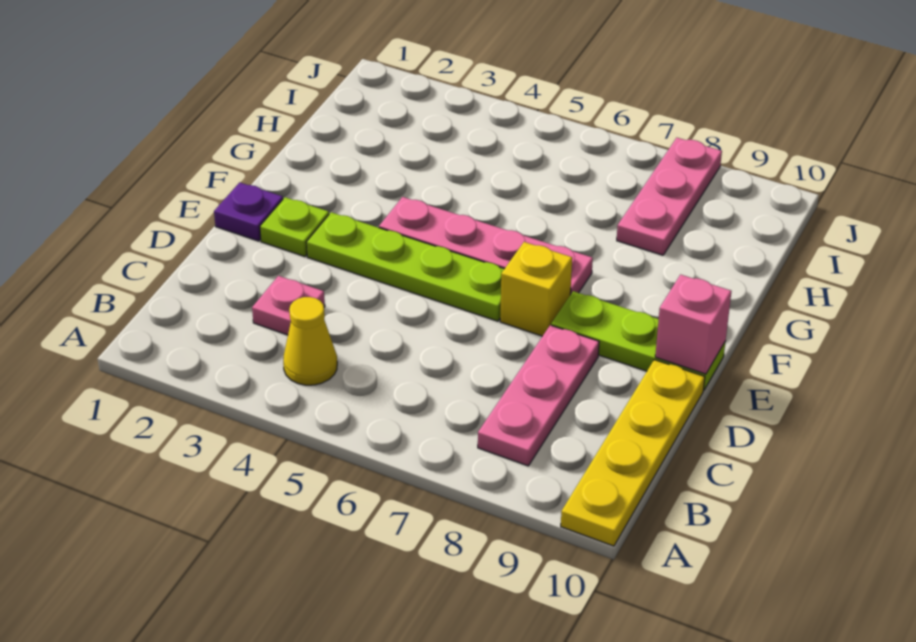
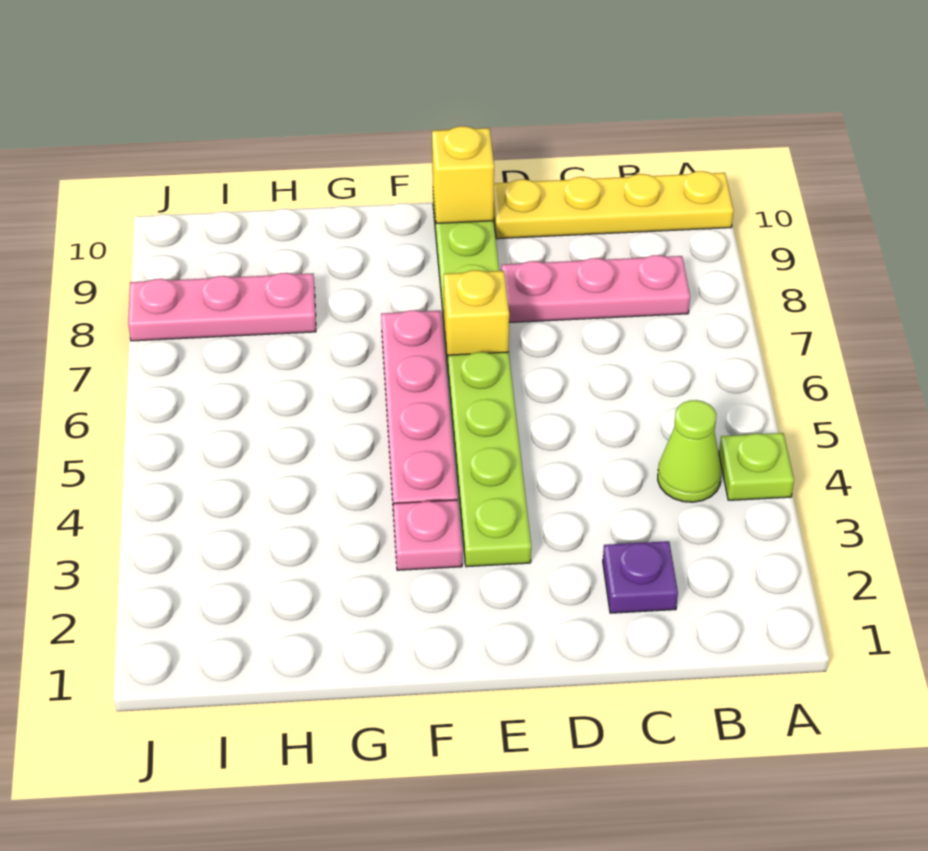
yellow cone B4 level 1 -> lime cone B4 level 1
pink plate C3 level 1 -> pink plate F3 level 1
purple plate E1 level 1 -> purple plate C2 level 1
lime plate E2 level 1 -> lime plate A4 level 1
pink brick E10 level 2 -> yellow brick E10 level 2

